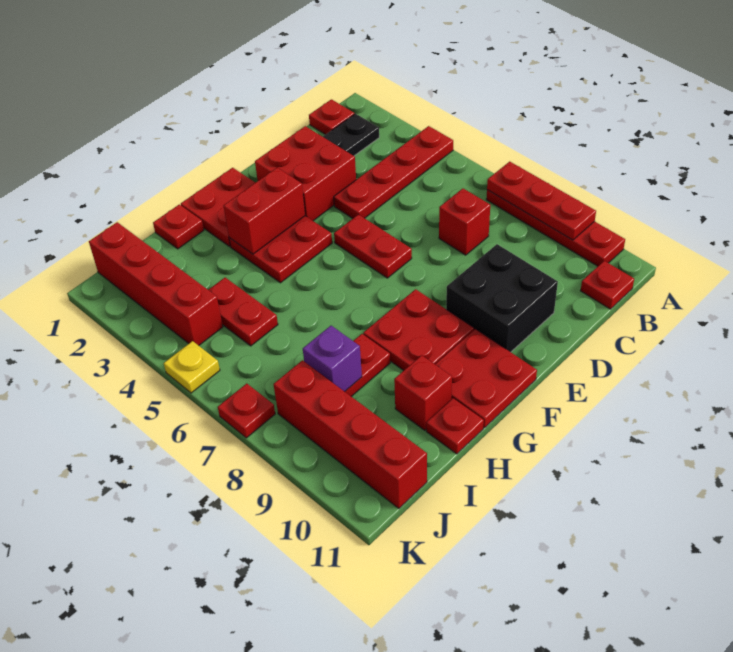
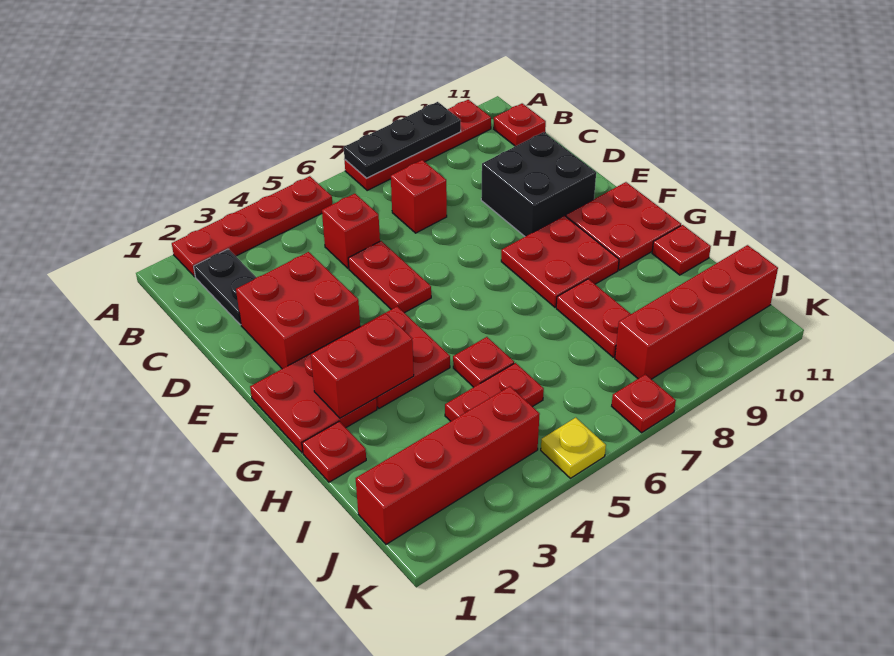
red plate A4:D4 level 1 -> red plate A2:A5 level 1
red plate A7:A9 level 2 -> black plate A7:A9 level 2
red plate B1 level 1 -> red plate H5 level 1
red plate E5:E6 level 1 -> red plate D5:E5 level 1
red brick F3:G3 level 2 -> red brick G2:G3 level 2
red brick H10 level 1 -> red brick C5 level 1
purple brick I8 level 2 -> none

